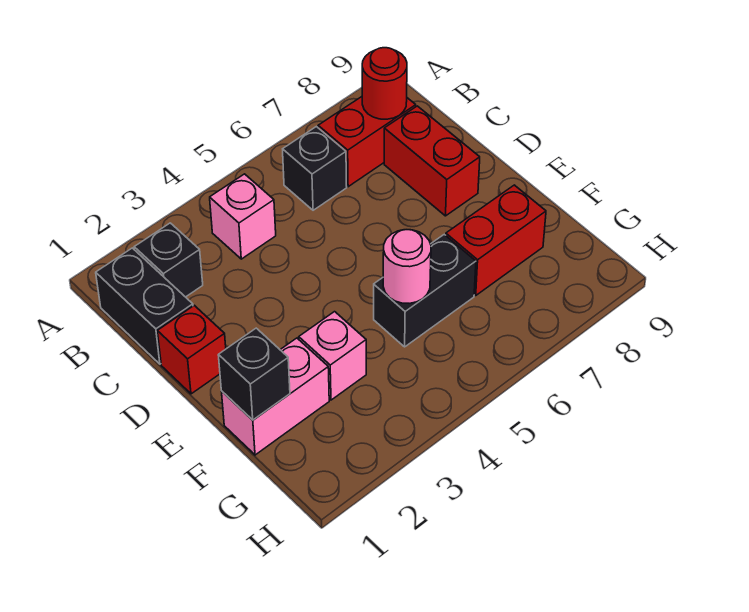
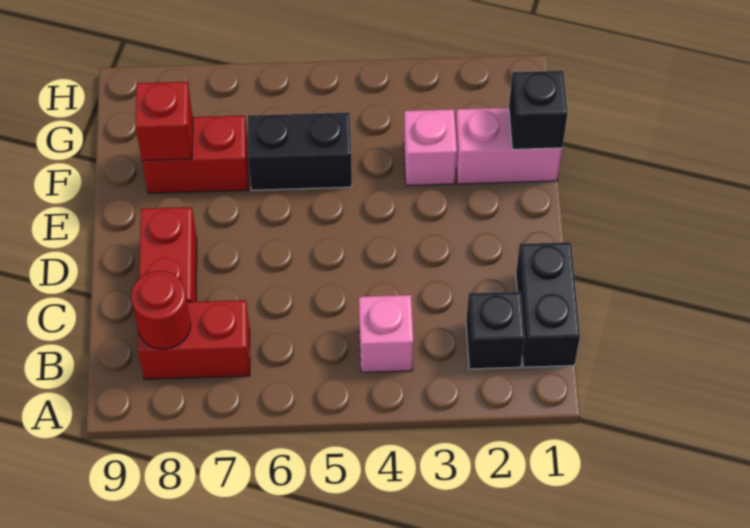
black brick B6 level 1 -> none
red brick D1 level 1 -> red brick F8 level 2
pink round brick F5 level 2 -> none

